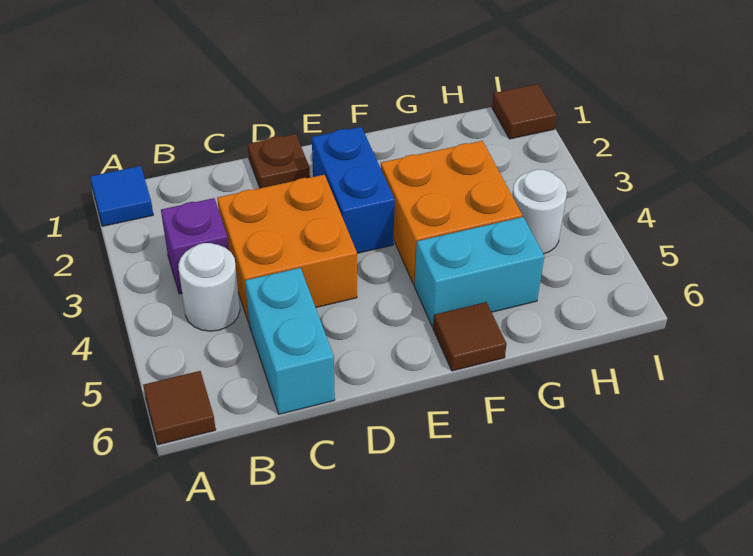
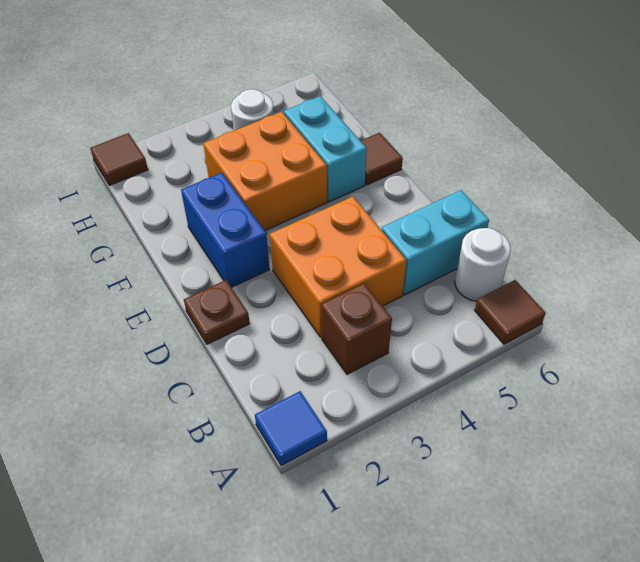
purple brick B3 level 1 -> brown brick B3 level 1
white round brick B4 level 1 -> white round brick B6 level 1
blue brick E2:E3 level 1 -> blue brick E2:F2 level 1

